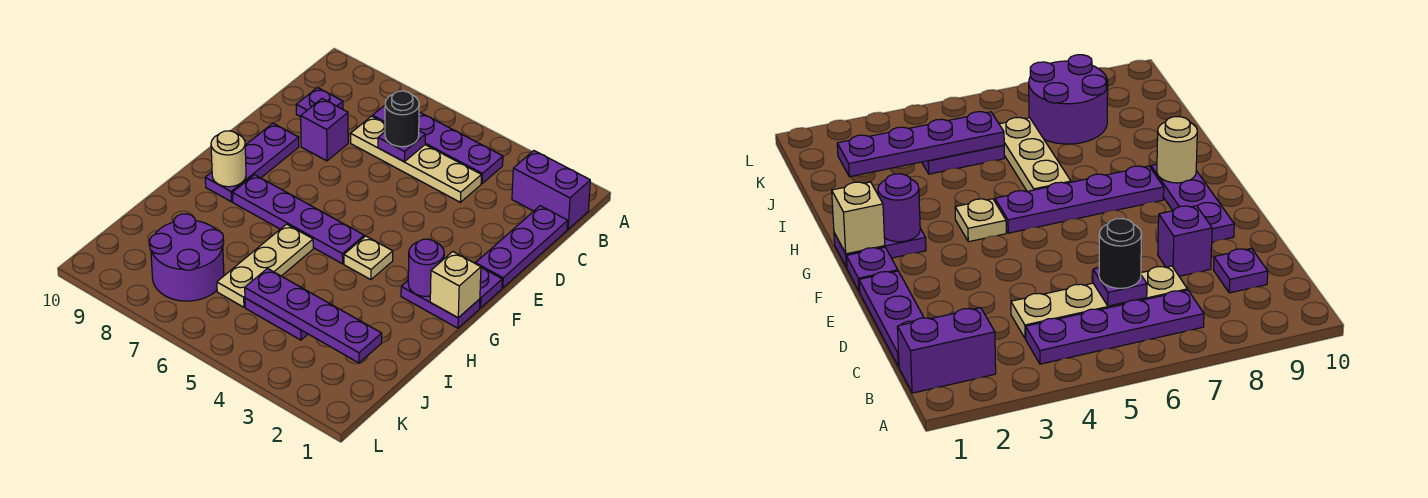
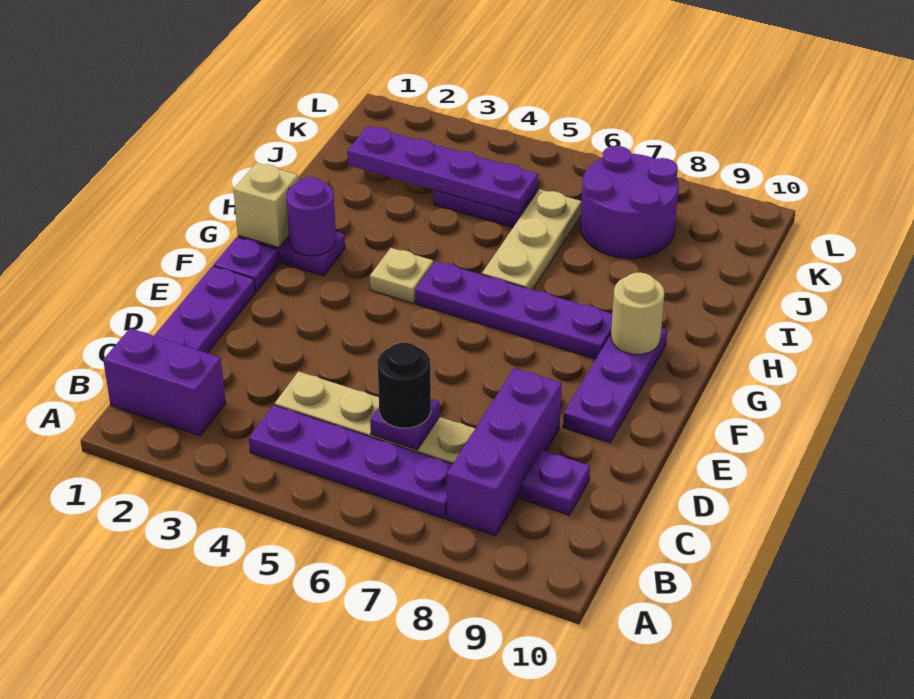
purple brick D8 level 1 -> purple brick B8:D8 level 1

